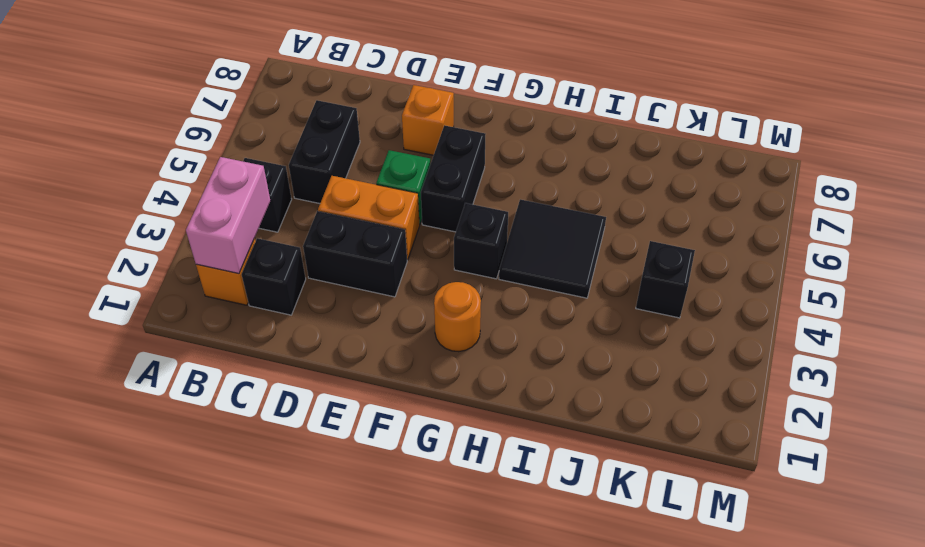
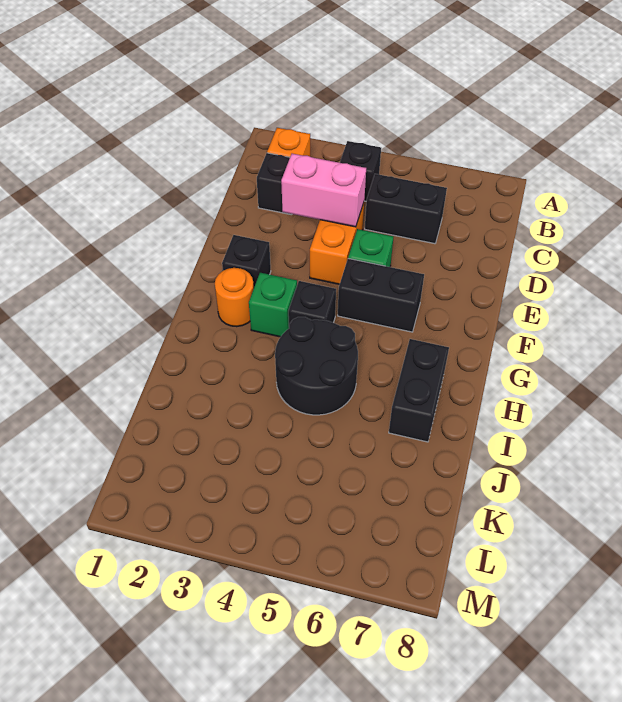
pink brick B2:B3 level 2 -> pink brick D3:D4 level 2
black brick D3:E3 level 1 -> black brick H7:I7 level 1
orange brick E7 level 1 -> none
none -> green brick G3 level 1
black tile H4:I5 level 1 -> black round brick H4:I5 level 1
black brick K4 level 1 -> black brick F2 level 1

